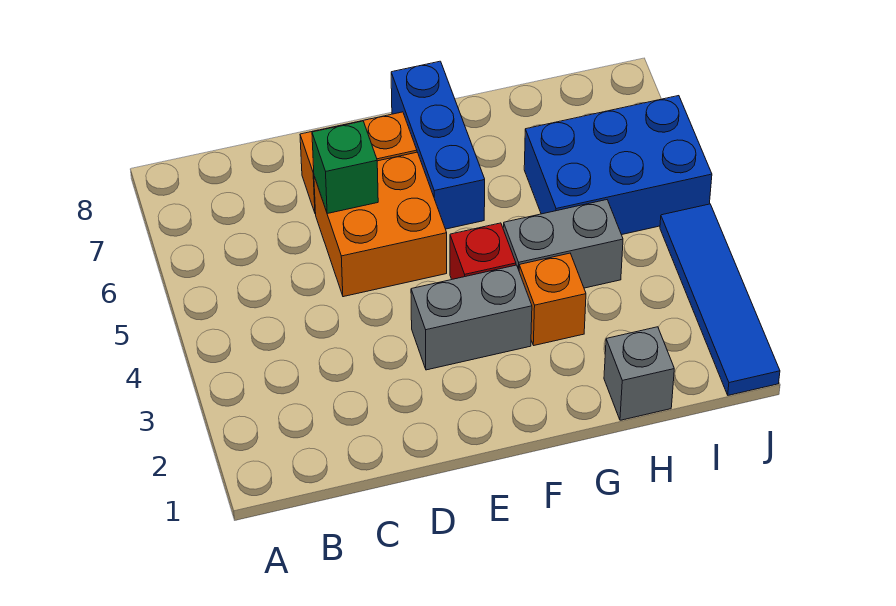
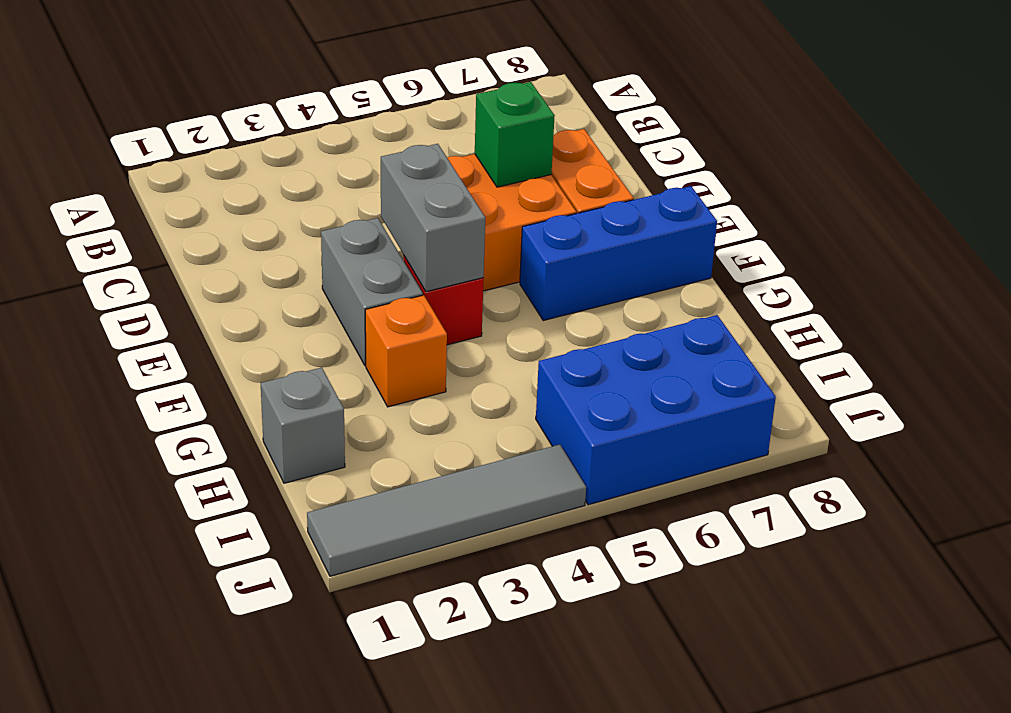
grey brick G4:H4 level 1 -> grey brick E4:F4 level 2
blue brick H5:J6 level 1 -> blue brick I5:J7 level 1
blue tile J1:J4 level 1 -> grey tile J1:J4 level 1

